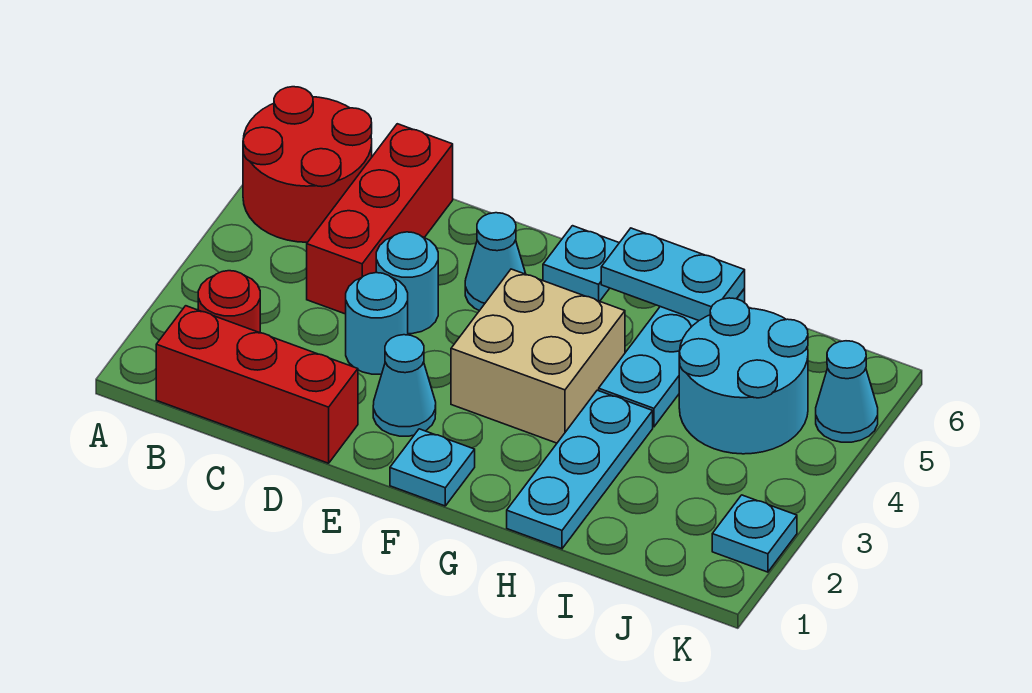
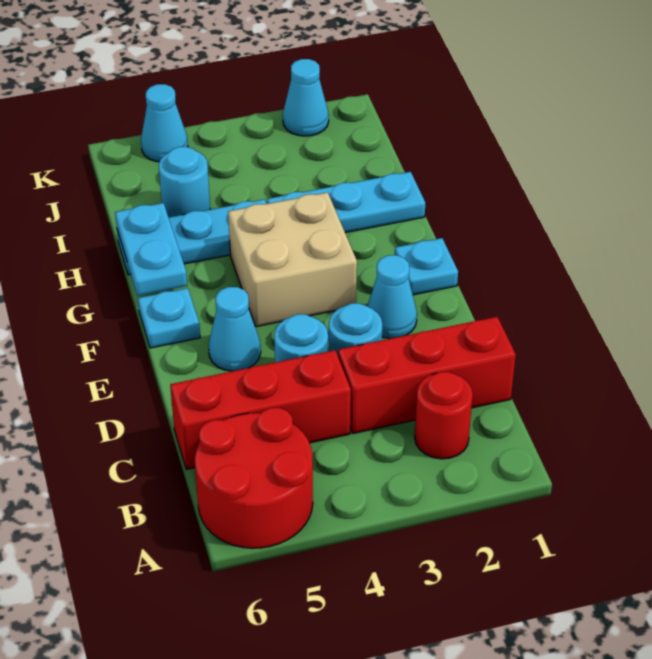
red brick B1:D1 level 1 -> red brick C1:C3 level 1
cyan round brick I4:J5 level 1 -> cyan round brick I5 level 1
cyan plate K2 level 1 -> cyan cone K2 level 1

